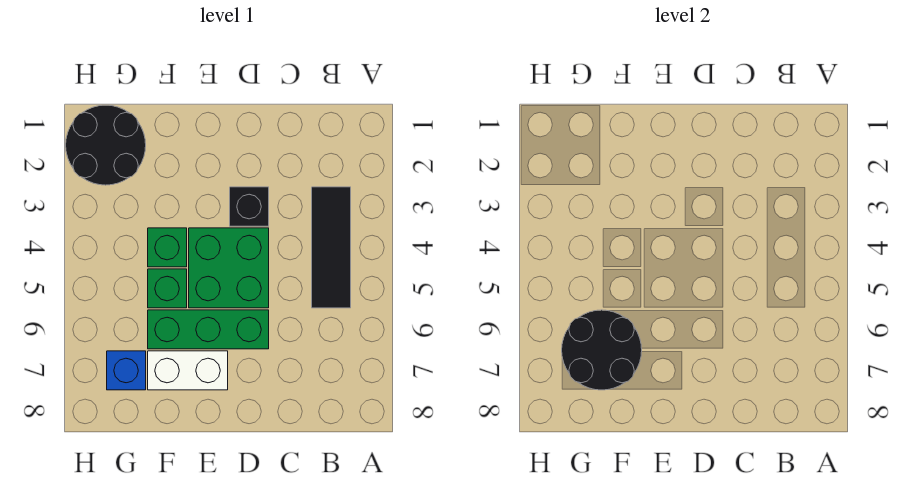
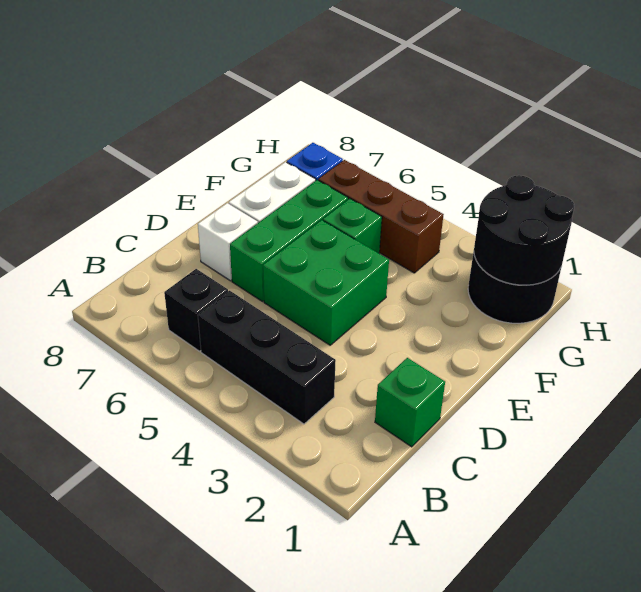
black tile B3:B5 level 1 -> black brick B3:B5 level 1
black brick D3 level 1 -> black brick B6 level 1
none -> white brick D7 level 1
green brick F4 level 1 -> green brick C1 level 1
black round brick F6:G7 level 2 -> black round brick G1:H2 level 2
none -> brown brick G4:G6 level 1

